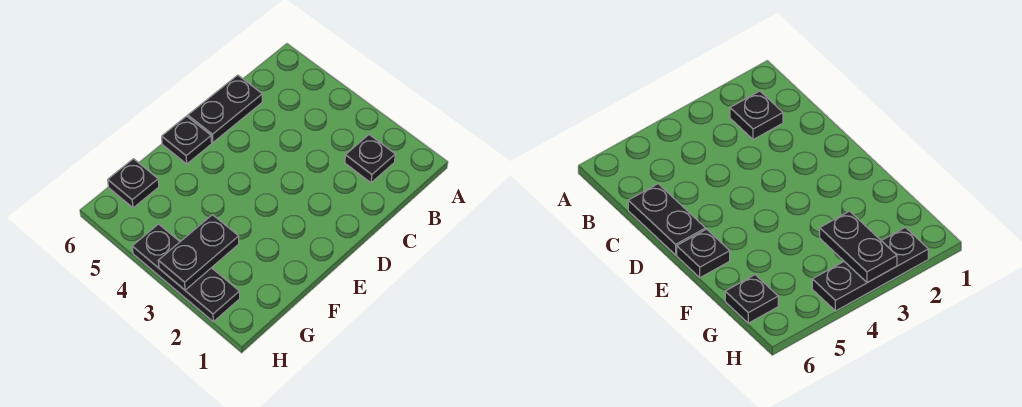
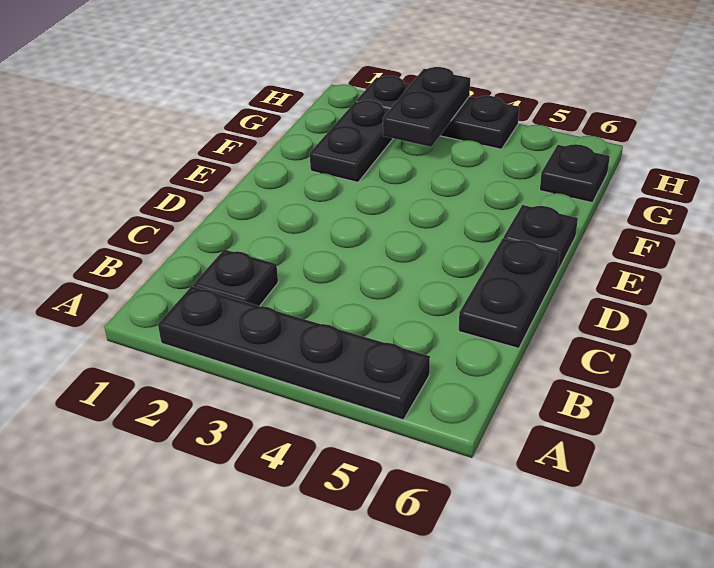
none -> black plate A2:A5 level 1
none -> black plate F2:G2 level 1

